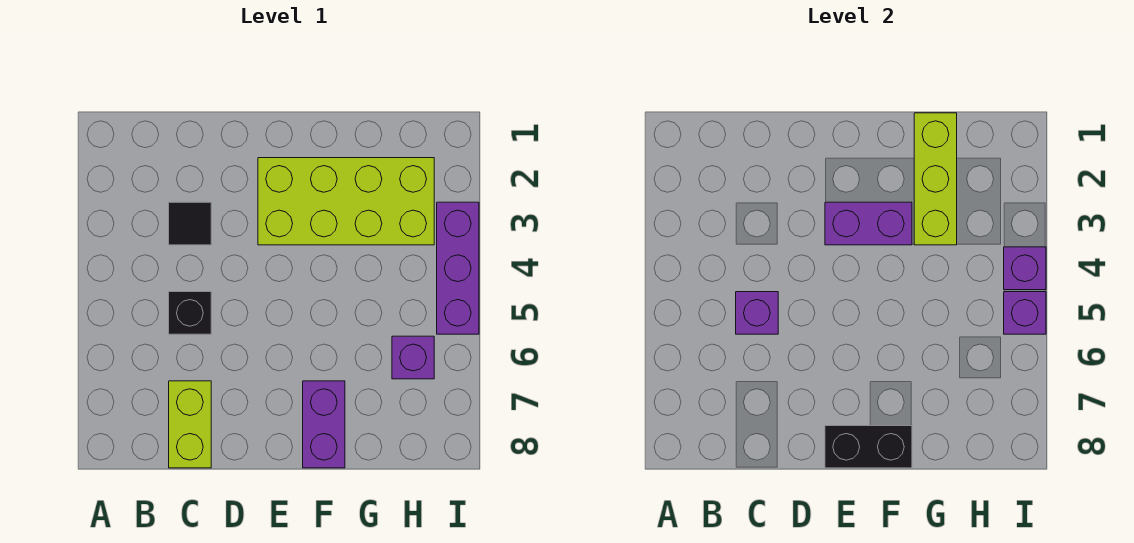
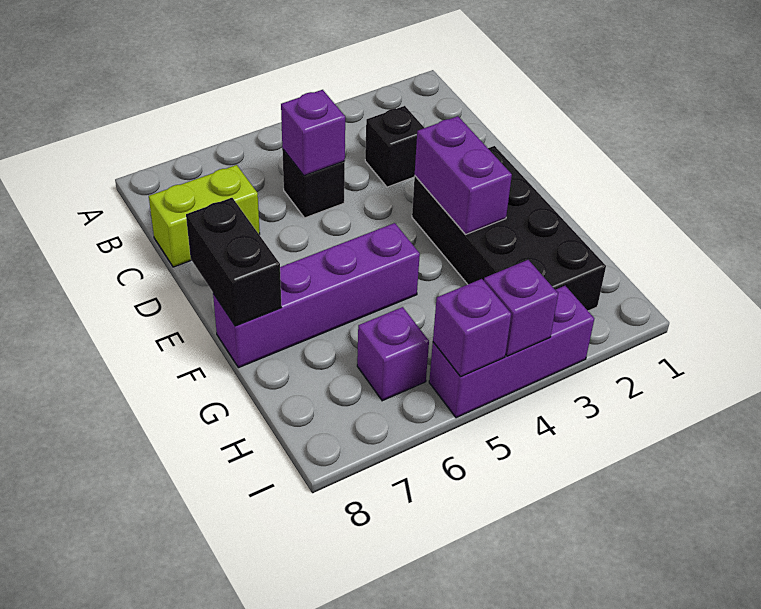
black tile C3 level 1 -> black brick C3 level 1
lime brick E2:H3 level 1 -> black brick E2:H3 level 1
purple brick F7:F8 level 1 -> purple brick F5:F8 level 1
lime brick G1:G3 level 2 -> none

